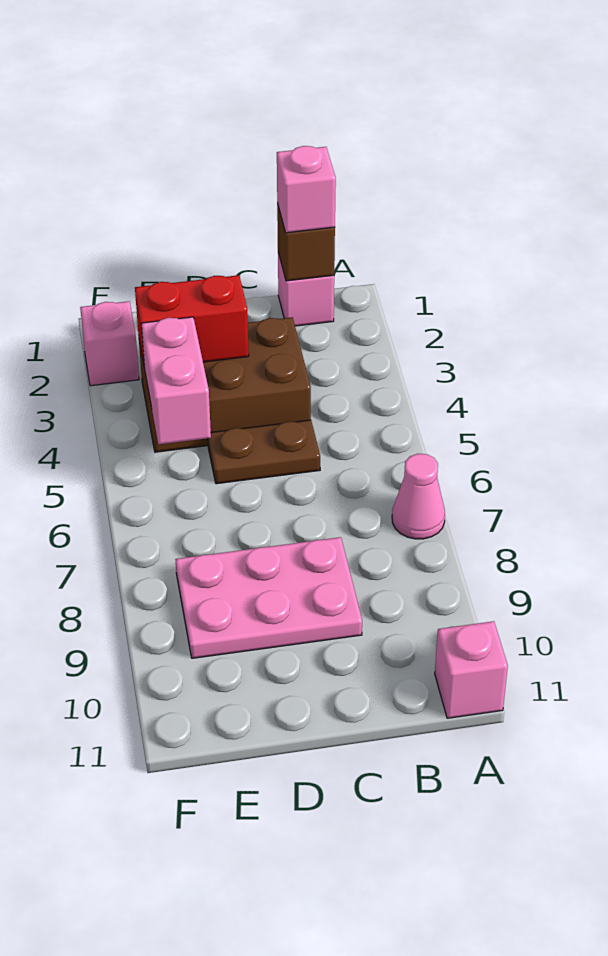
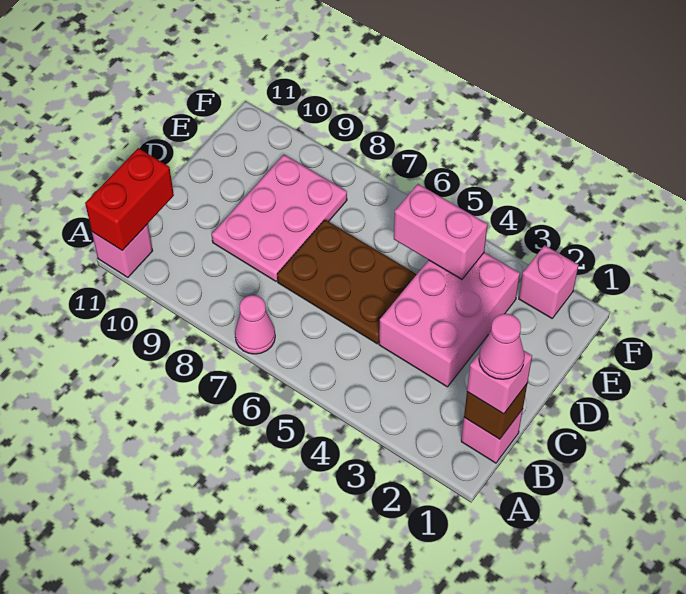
none -> pink cone B1 level 4
brown brick C3:E4 level 1 -> pink brick C3:E4 level 1
brown plate C5:D5 level 1 -> brown plate C5:D7 level 1
red brick D3:E3 level 2 -> red brick A11:B11 level 2

